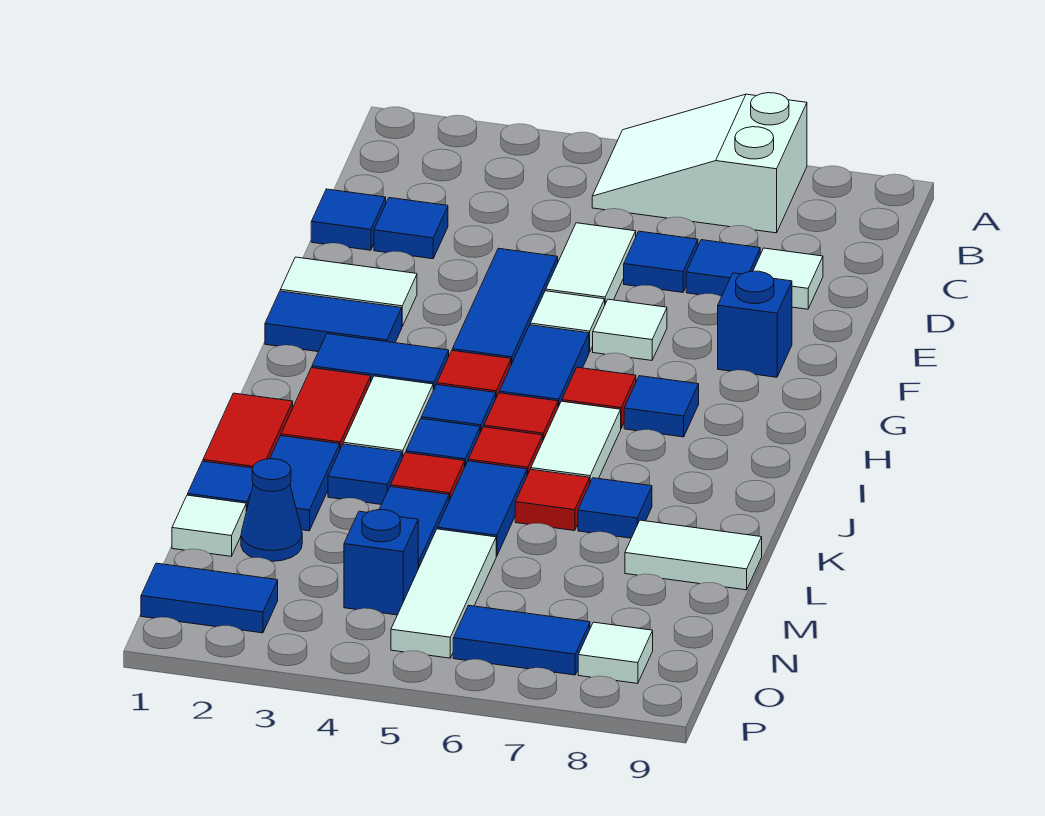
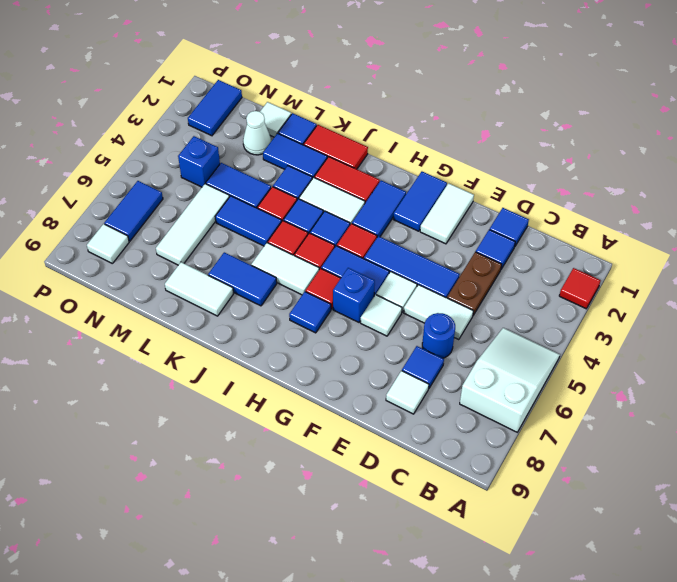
none -> brown plate D3:D4 level 1
blue tile D6 level 1 -> blue round brick D6 level 1
blue brick F8 level 1 -> blue brick G6 level 1
red tile K6 level 1 -> red tile A2 level 1
blue tile K7 level 1 -> blue tile J7:K7 level 1
white tile L8:L9 level 1 -> white tile K8:L8 level 1
blue cone M2 level 1 -> white cone M2 level 1
white tile M5:O5 level 1 -> white tile M5:M7 level 1

